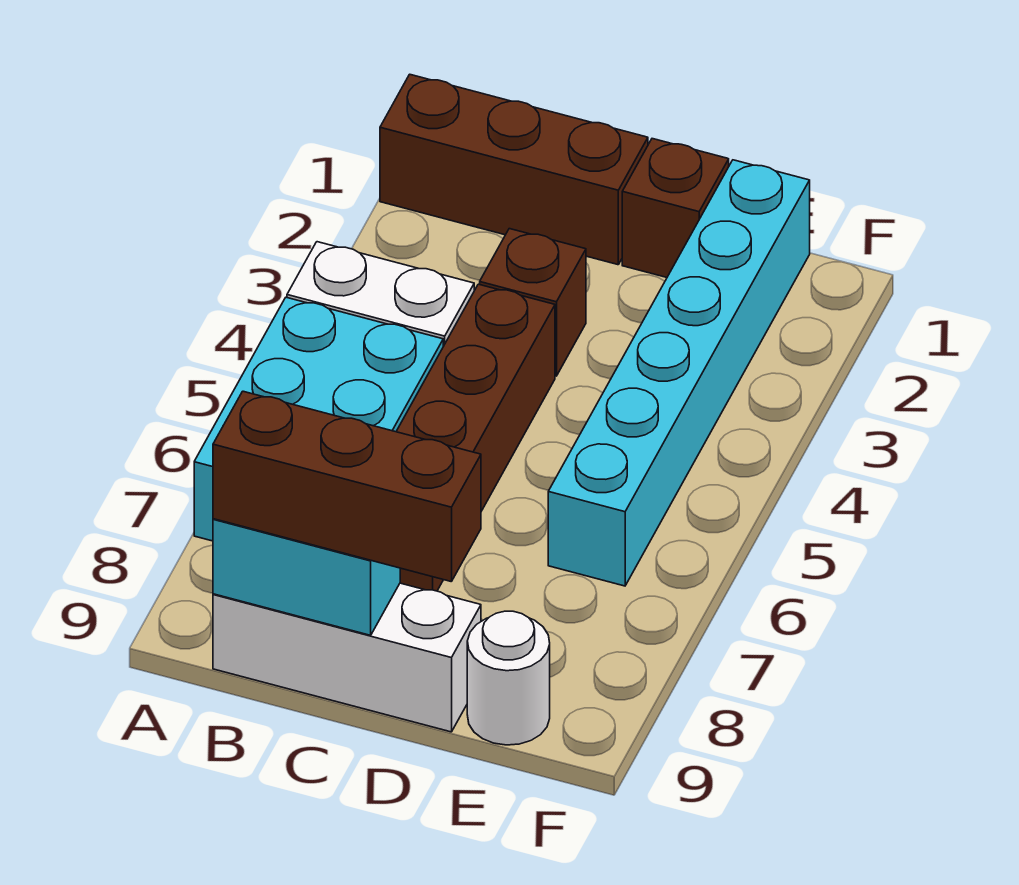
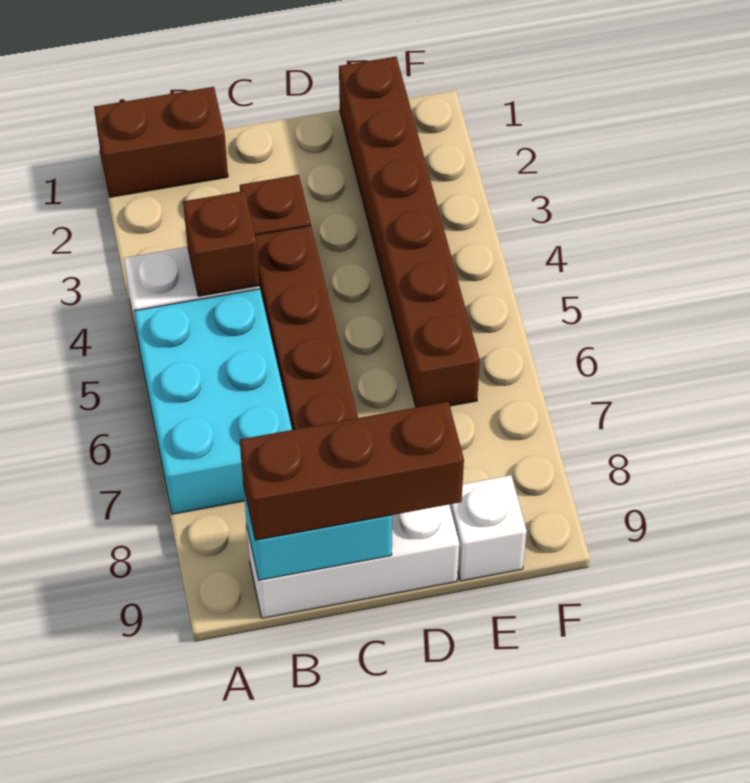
brown brick A1:C1 level 1 -> brown brick A1:B1 level 1
brown brick D1 level 1 -> brown brick B4 level 2
cyan brick E1:E6 level 1 -> brown brick E1:E6 level 1
white round brick E9 level 1 -> white brick E9 level 1

